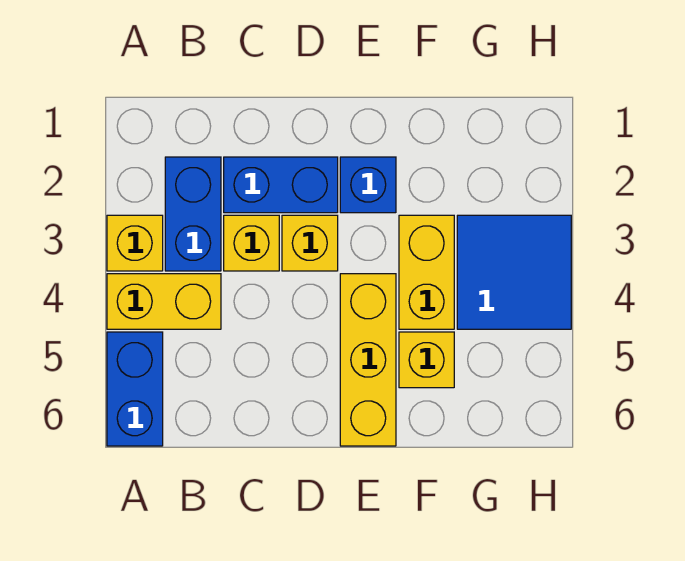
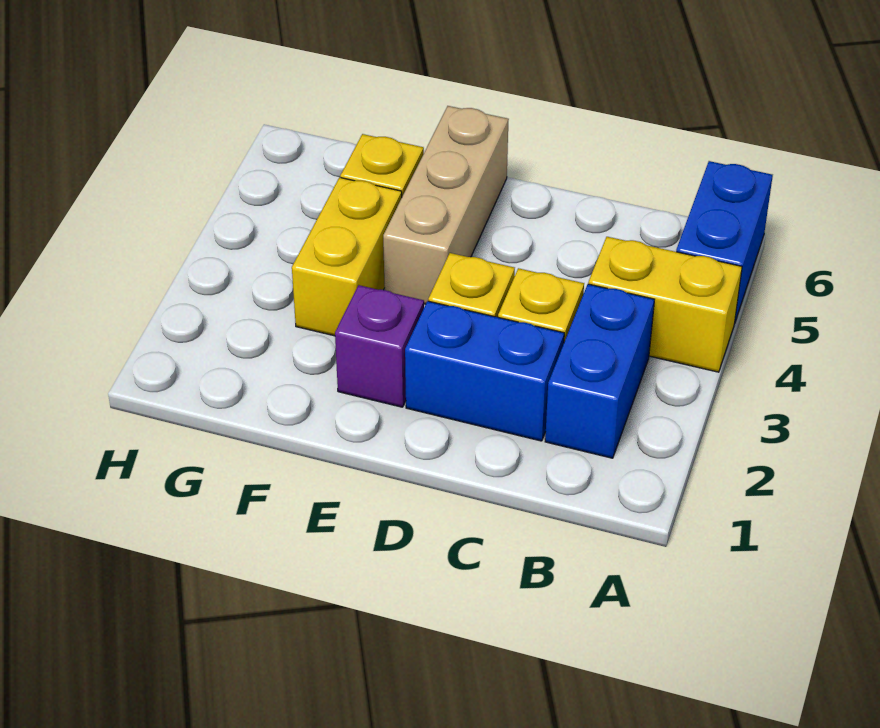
yellow brick A3 level 1 -> none
blue brick E2 level 1 -> purple brick E2 level 1
yellow brick E4:E6 level 1 -> tan brick E4:E6 level 1
blue tile G3:H4 level 1 -> none

